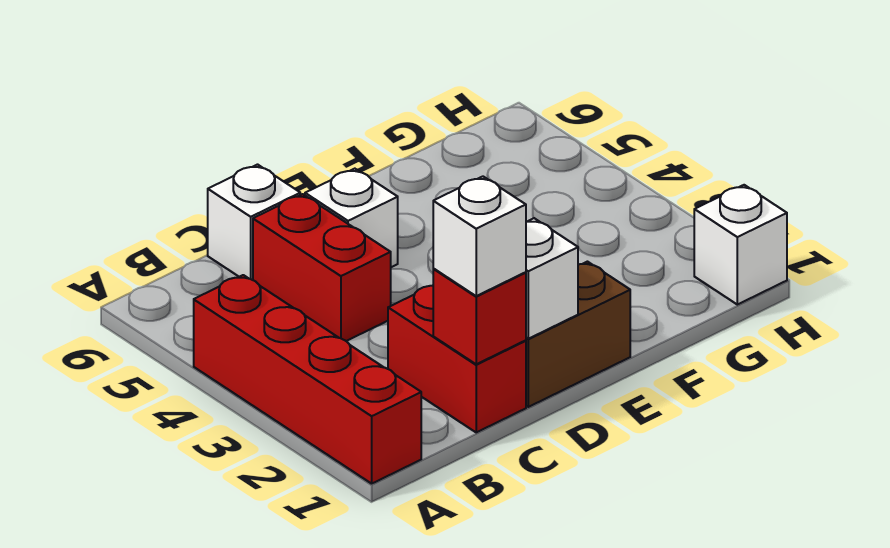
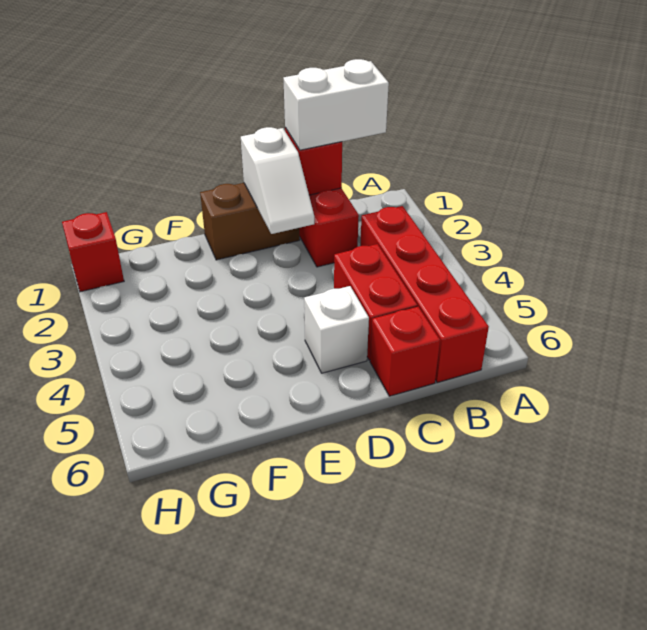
red brick A1:A4 level 1 -> red brick B3:B6 level 1
white brick C1 level 3 -> white brick B1:C1 level 3
white brick C6 level 1 -> red brick C6 level 1
white brick H1 level 1 -> red brick H1 level 1

